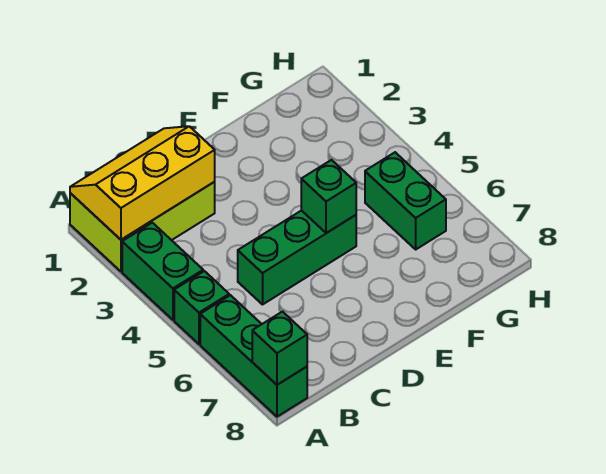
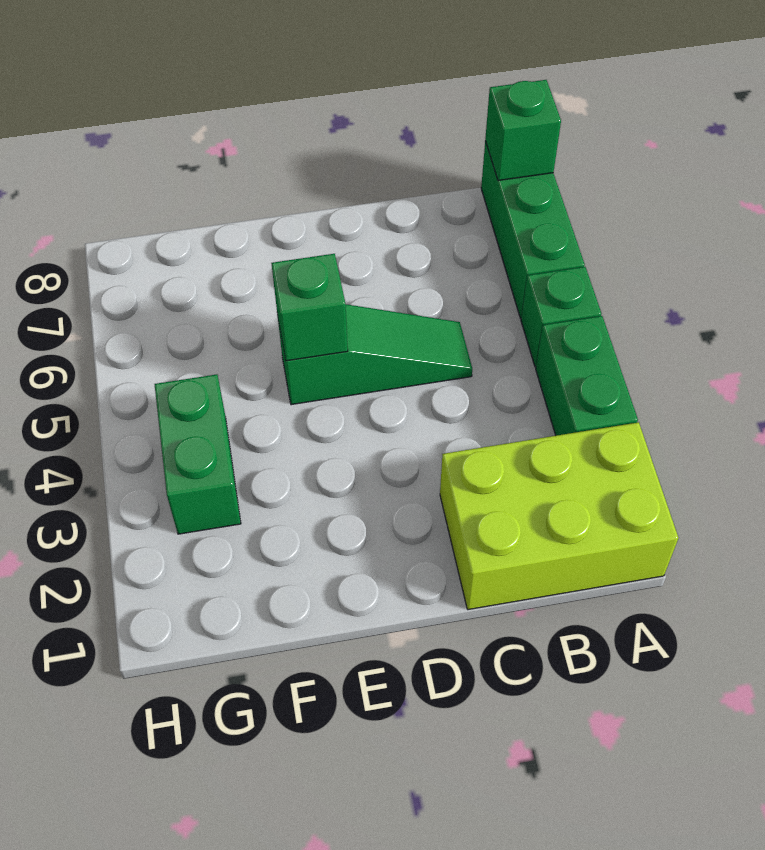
yellow slope A1:C2 level 2 top 2 -> none
green brick C5:E5 level 1 -> green slope C5:E5 level 1 top E
green brick G5:G6 level 1 -> green brick G3:G4 level 1

